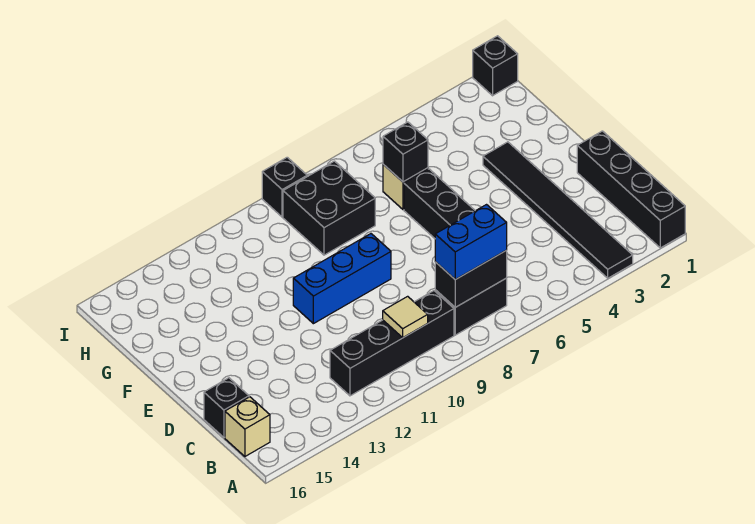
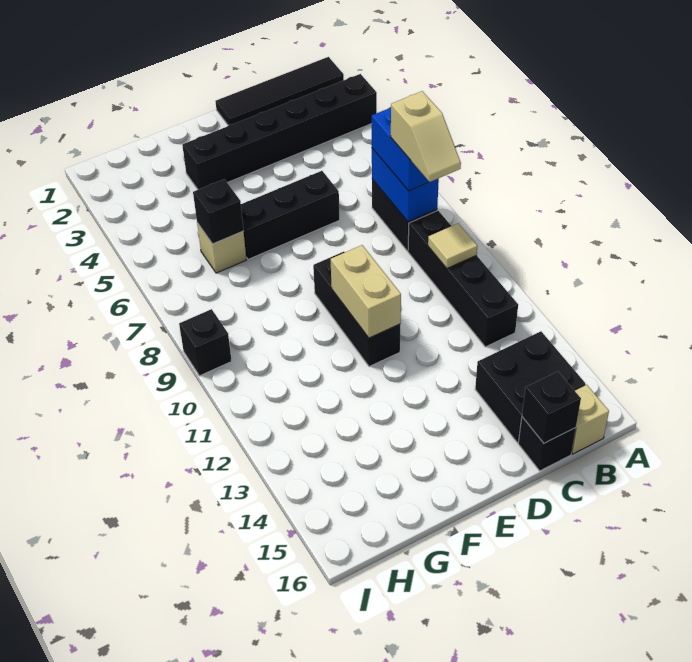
black brick A1:D1 level 1 -> black tile A1:D1 level 1
black tile A3:F3 level 1 -> black brick A3:F3 level 1
black brick B7:B8 level 2 -> blue brick B7:B8 level 2
none -> tan slope B8:B9 level 4 top 8
blue brick E9:E11 level 1 -> black brick E9:E11 level 1
none -> tan brick E10:E11 level 2
black brick G8:H9 level 1 -> black brick B14:C15 level 1
black brick I1 level 1 -> black brick C16 level 2

